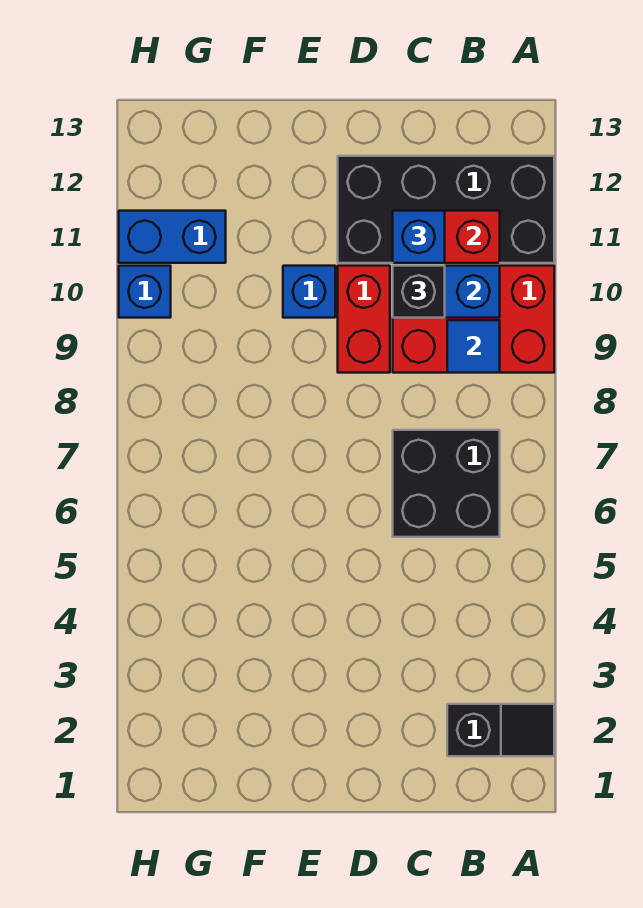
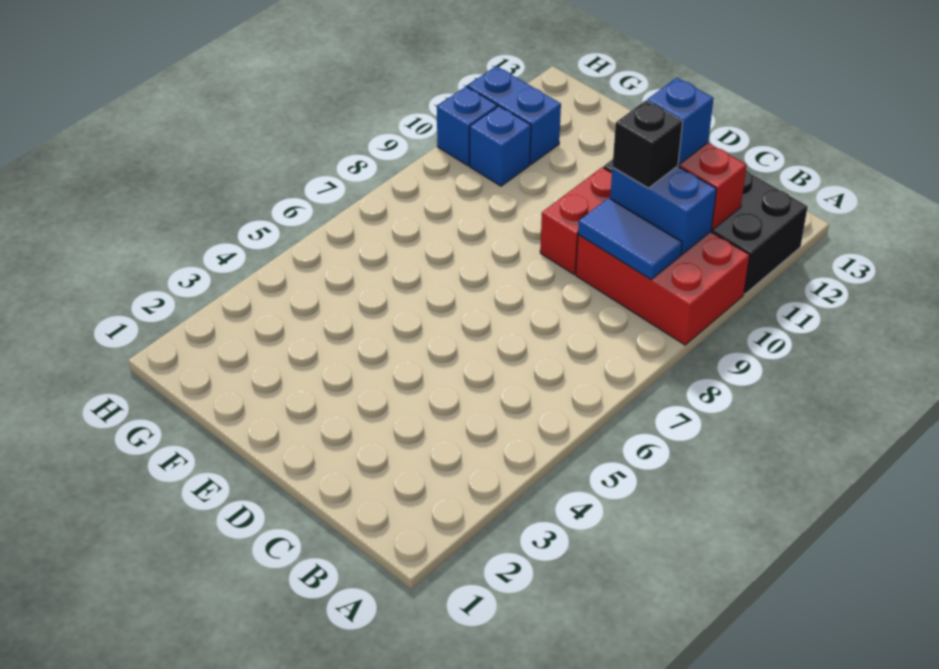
black slope A2:B2 level 1 top B -> none
black brick B6:C7 level 1 -> none
blue tile B9 level 2 -> blue tile B9:C9 level 2
blue brick E10 level 1 -> blue brick G10 level 1

